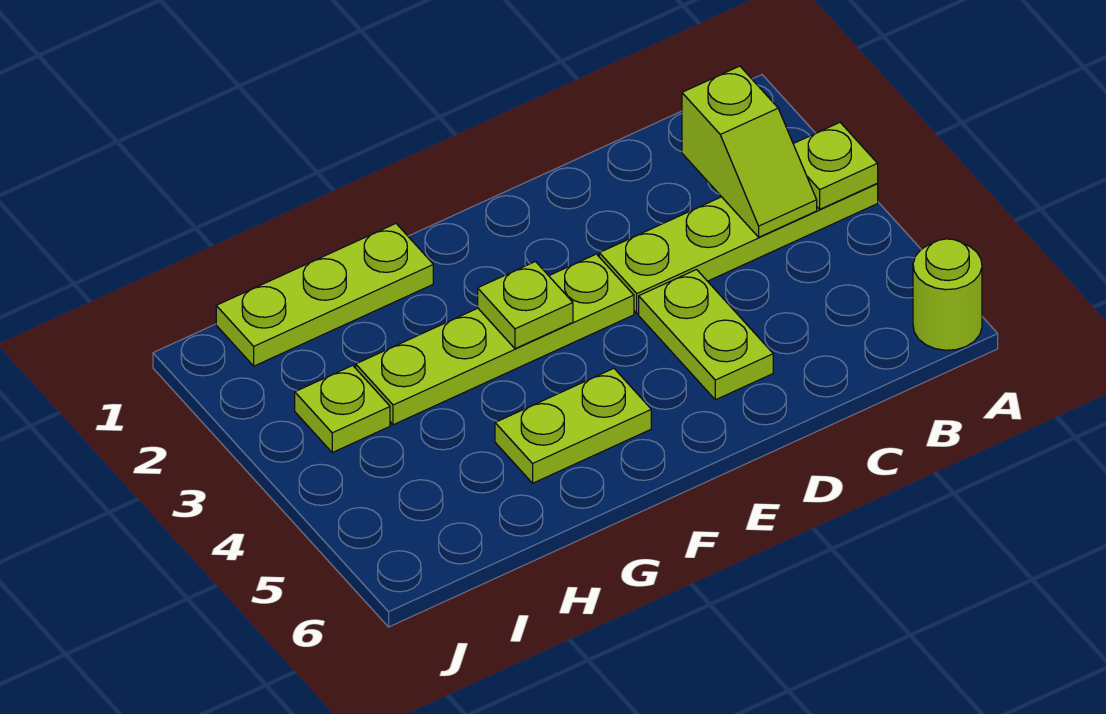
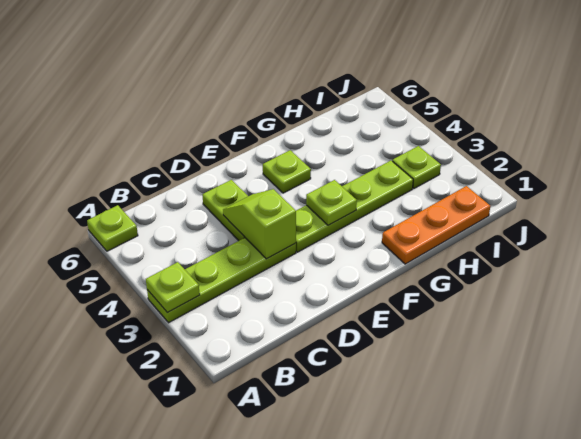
lime round brick A6 level 1 -> lime plate A6 level 1
lime slope B2:B3 level 2 top 2 -> lime slope D3:D4 level 2 top 3
lime plate F5:G5 level 1 -> lime plate F5 level 1
lime plate G1:I1 level 1 -> orange plate G1:I1 level 1

